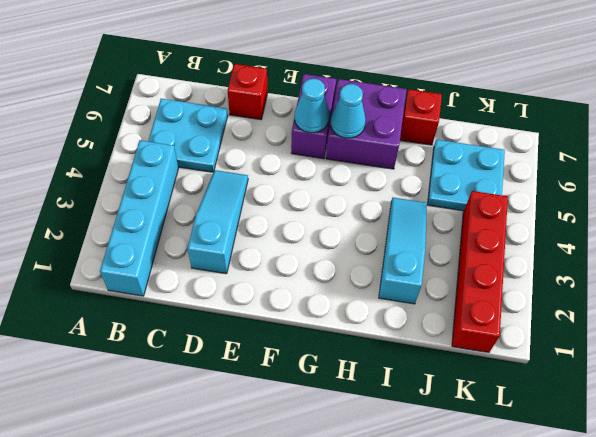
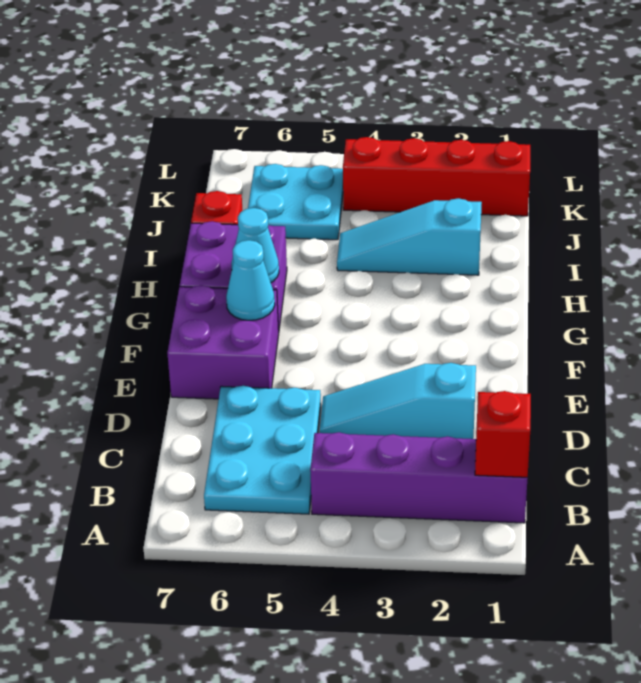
cyan brick B1:B4 level 1 -> purple brick B1:B4 level 1
cyan plate B5:C6 level 1 -> cyan plate B5:D6 level 1
red brick D7 level 1 -> red brick B1 level 2
purple brick F6:F7 level 1 -> purple brick E6:F7 level 1

